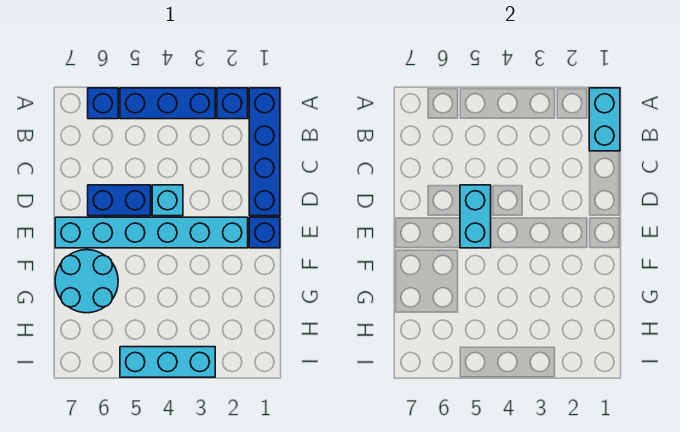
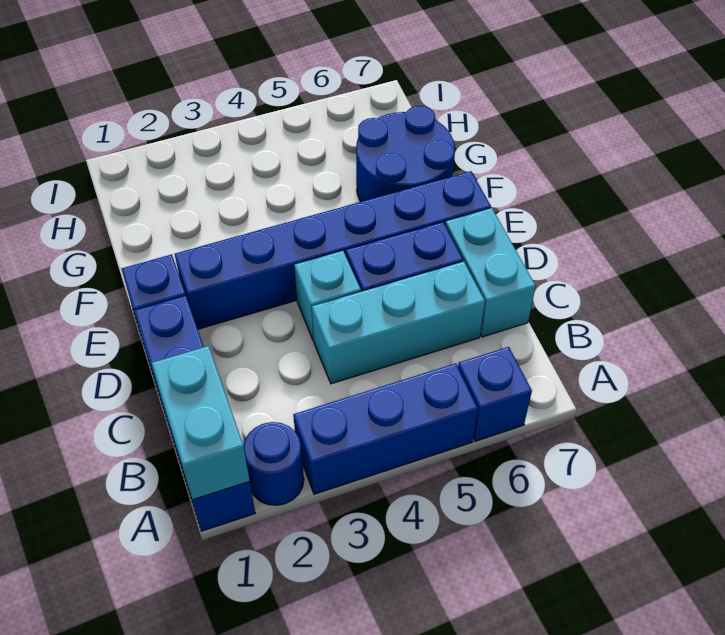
blue brick A2 level 1 -> blue round brick A2 level 1
cyan brick D5:E5 level 2 -> cyan brick C7:D7 level 1
cyan brick E2:E7 level 1 -> blue brick E2:E7 level 1
cyan round brick F6:G7 level 1 -> blue round brick F6:G7 level 1
cyan brick I3:I5 level 1 -> cyan brick C4:C6 level 1

